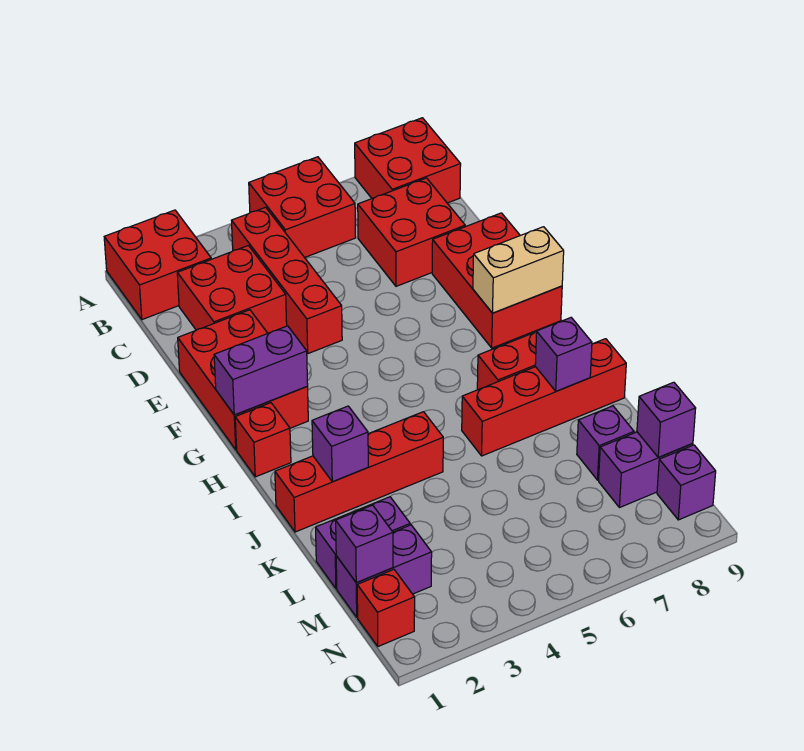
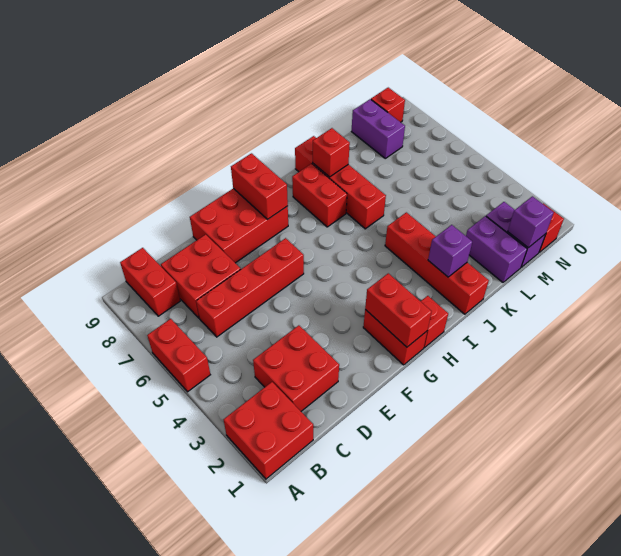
red brick A5:B6 level 1 -> red brick A5:A6 level 1
red brick A8:B9 level 1 -> red brick B8:B9 level 1
red brick B4:E4 level 1 -> red brick C6:F6 level 1
red brick E1:G2 level 1 -> red brick G1:G2 level 1
purple brick G1:G2 level 2 -> red brick G1:G2 level 2
tan brick G8:G9 level 2 -> red brick G8:G9 level 2
purple brick J8 level 2 -> red brick J8 level 2
purple brick L8 level 1 -> none
purple brick M9 level 2 -> none
purple brick N9 level 1 -> red brick N9 level 1

